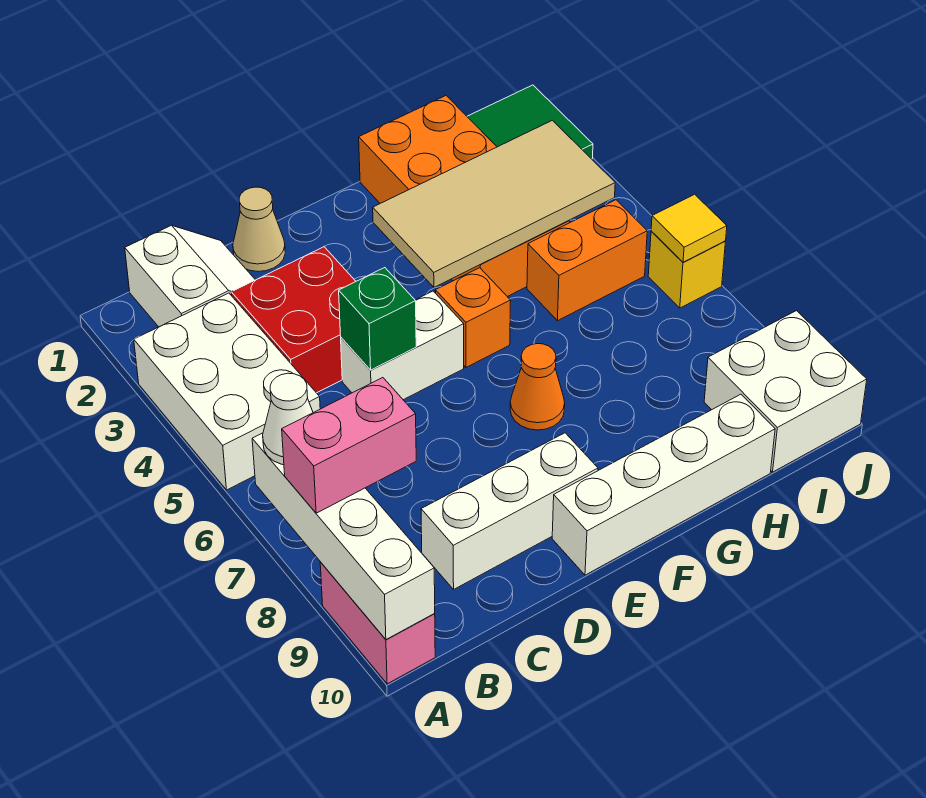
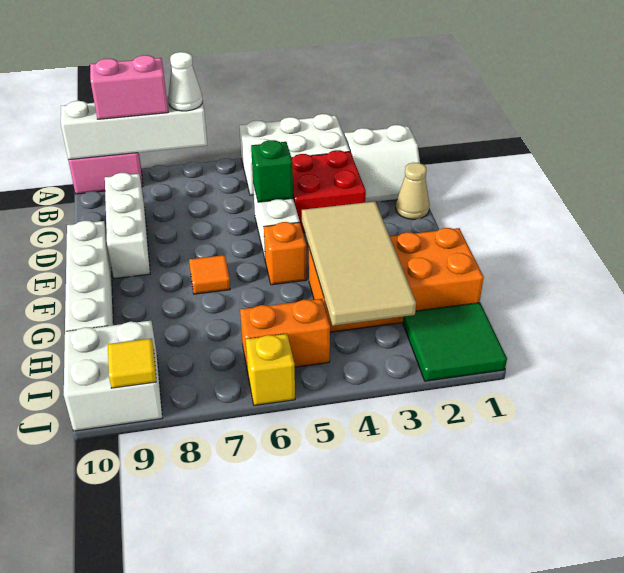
pink brick A8:B8 level 3 -> pink brick A8:A9 level 3
orange cone F7 level 1 -> orange tile F7 level 1
orange brick H5:I5 level 1 -> orange brick I5:I6 level 1
yellow tile J6 level 2 -> yellow tile J9 level 2

